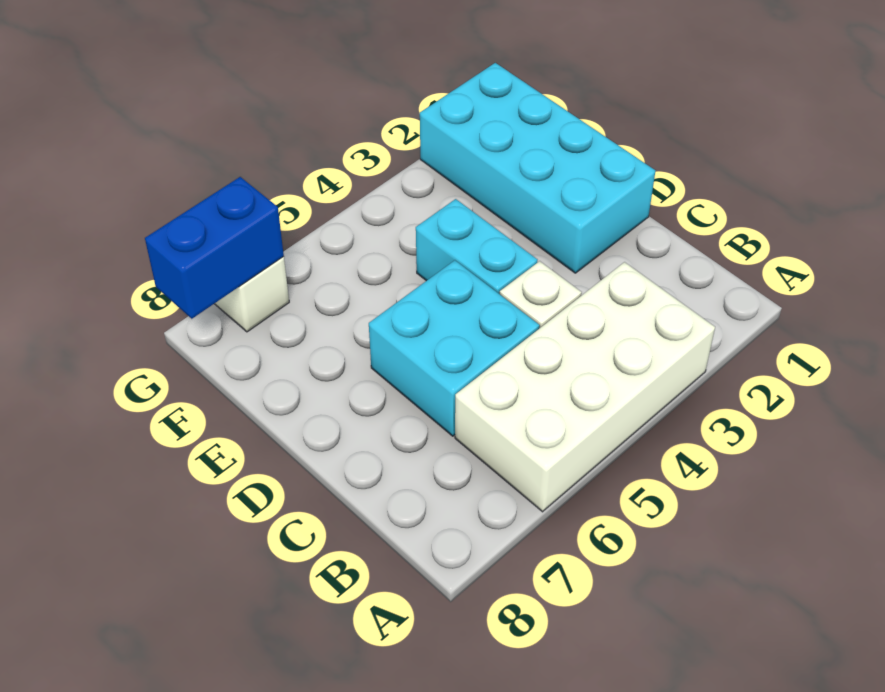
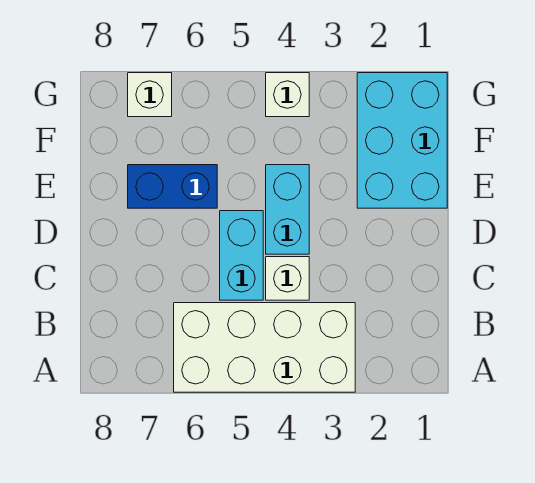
cyan brick C5:D6 level 1 -> cyan brick C5:D5 level 1
cyan brick D1:G2 level 1 -> cyan brick E1:G2 level 1
none -> white brick G4 level 1
blue brick G7:G8 level 2 -> blue brick E6:E7 level 1

